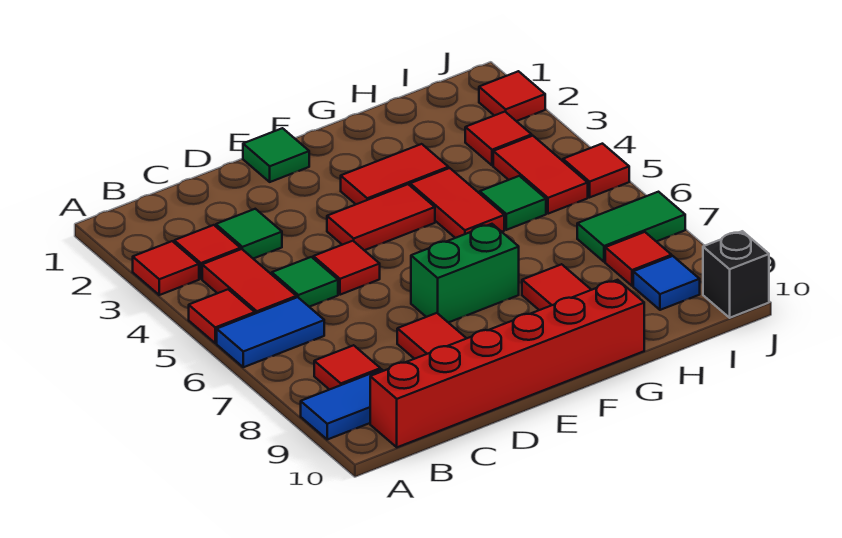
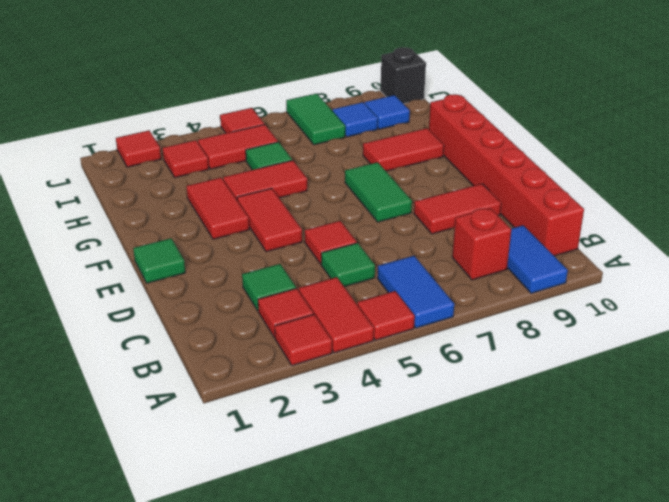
red tile B4:B5 level 1 -> red tile A4:B4 level 1
red tile B8 level 1 -> red brick B8 level 1
green brick E7:F7 level 1 -> green tile E7:F7 level 1
red tile I8 level 1 -> blue tile I8 level 1

